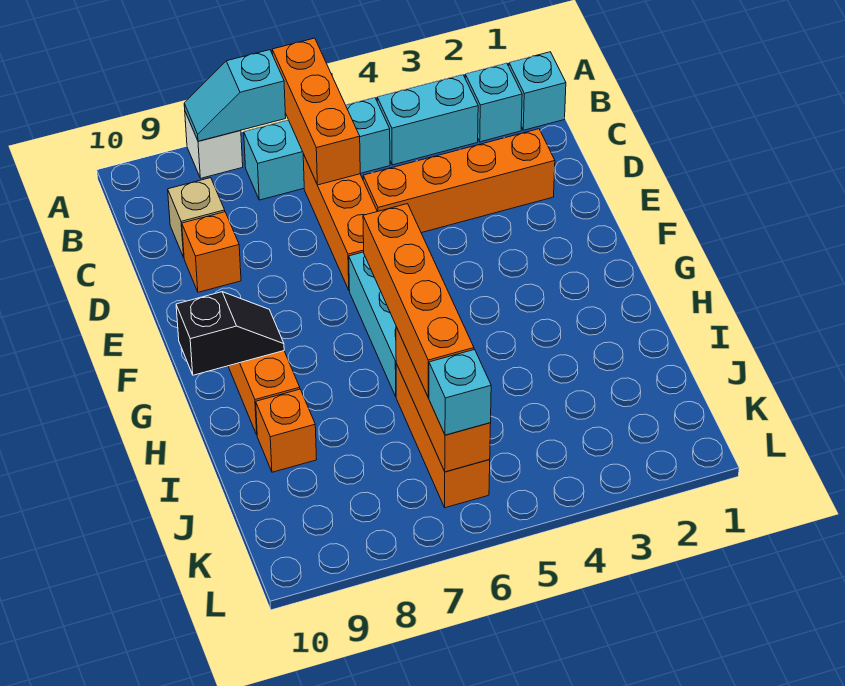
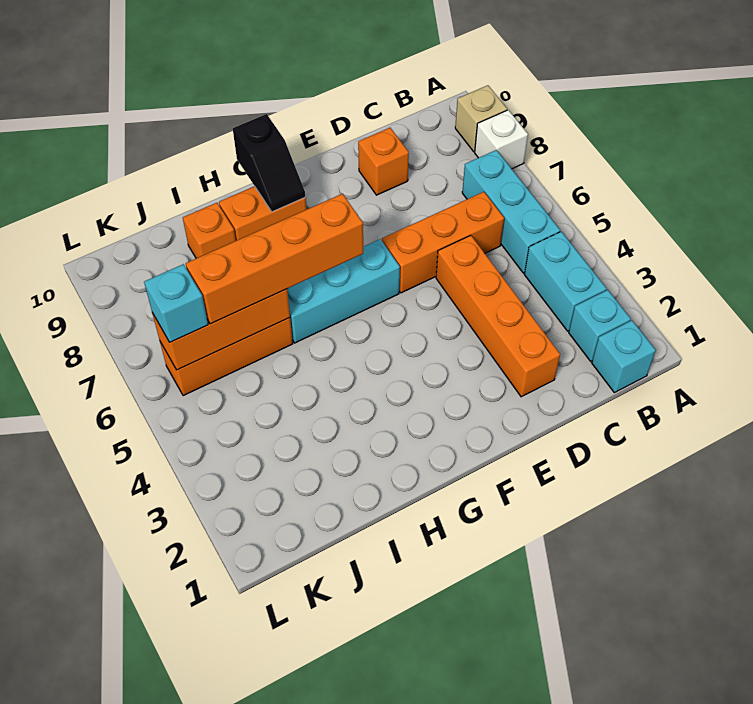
orange brick A6:C6 level 2 -> none
cyan slope A7:A8 level 2 top 7 -> none
tan brick C9 level 1 -> tan brick A9 level 1

